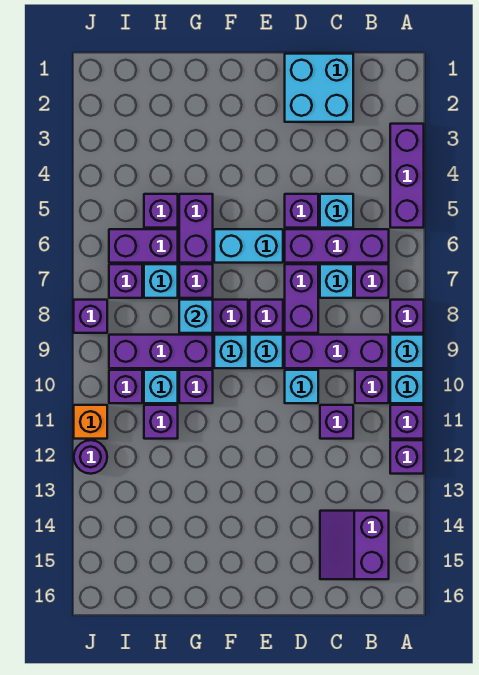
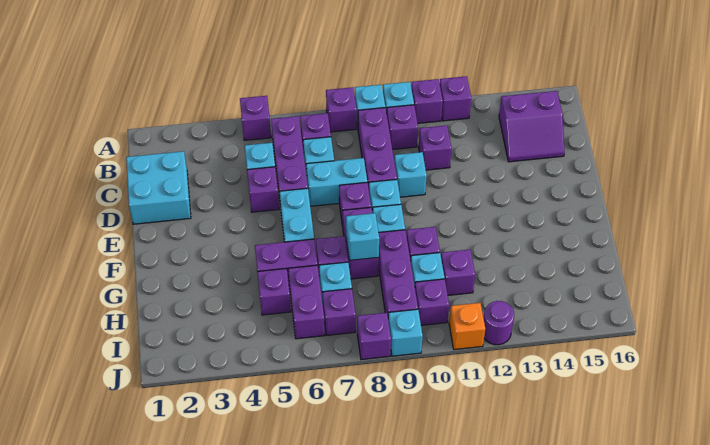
purple brick A3:A5 level 1 -> purple brick A5 level 1
purple brick D7:D8 level 1 -> cyan brick D7:D8 level 1
none -> cyan brick J9 level 1

